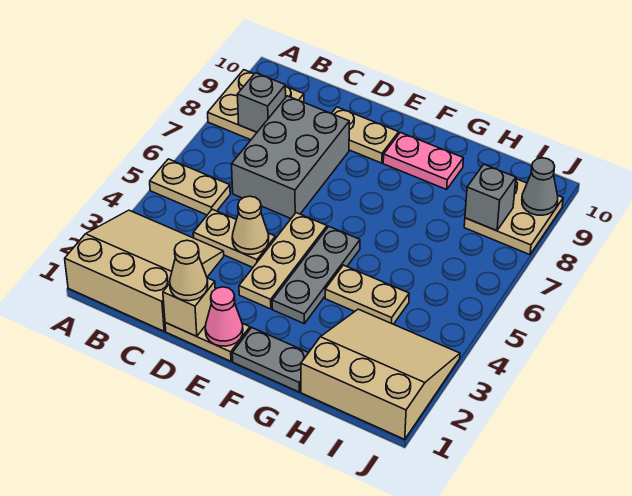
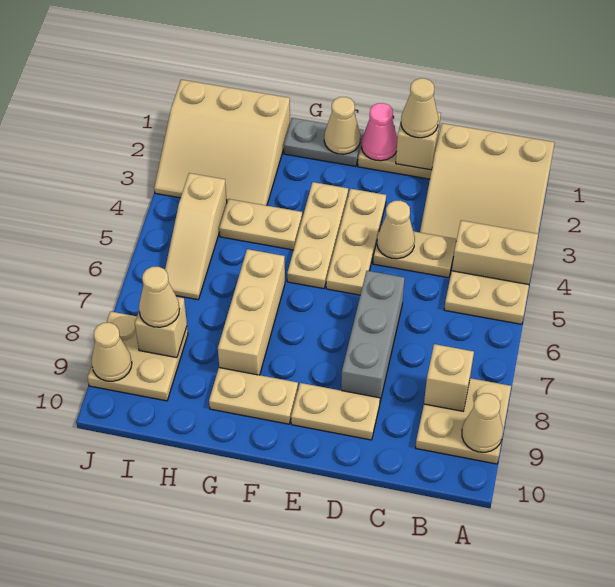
none -> tan brick A4:B4 level 1
none -> tan cone A9 level 2
grey brick B8 level 2 -> tan brick B8 level 2
grey brick C6:D8 level 1 -> grey brick D6:D8 level 1
none -> tan cone F1 level 2
grey plate F3:F5 level 1 -> tan plate F3:F5 level 1
pink plate F9:G9 level 1 -> tan plate F9:G9 level 1
none -> tan brick G6:G8 level 1
none -> tan slope I4:I6 level 1 top 4
grey brick I8 level 2 -> tan brick I8 level 2
none -> tan cone I8 level 3
grey cone J9 level 2 -> tan cone J9 level 2

